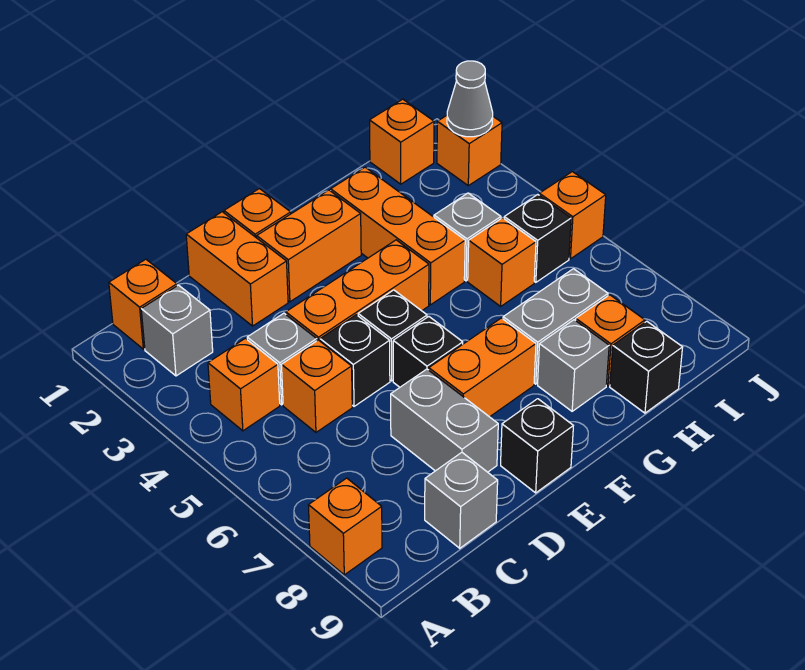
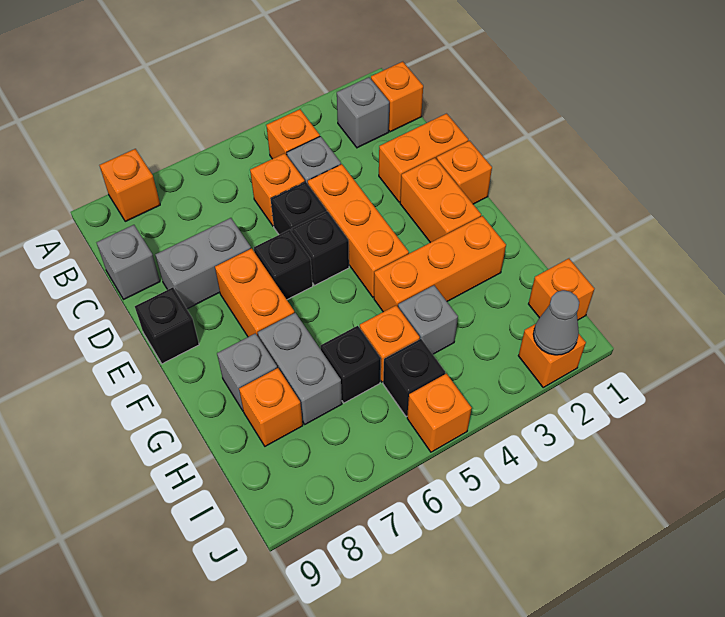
black brick H9 level 1 -> black brick H6 level 1

